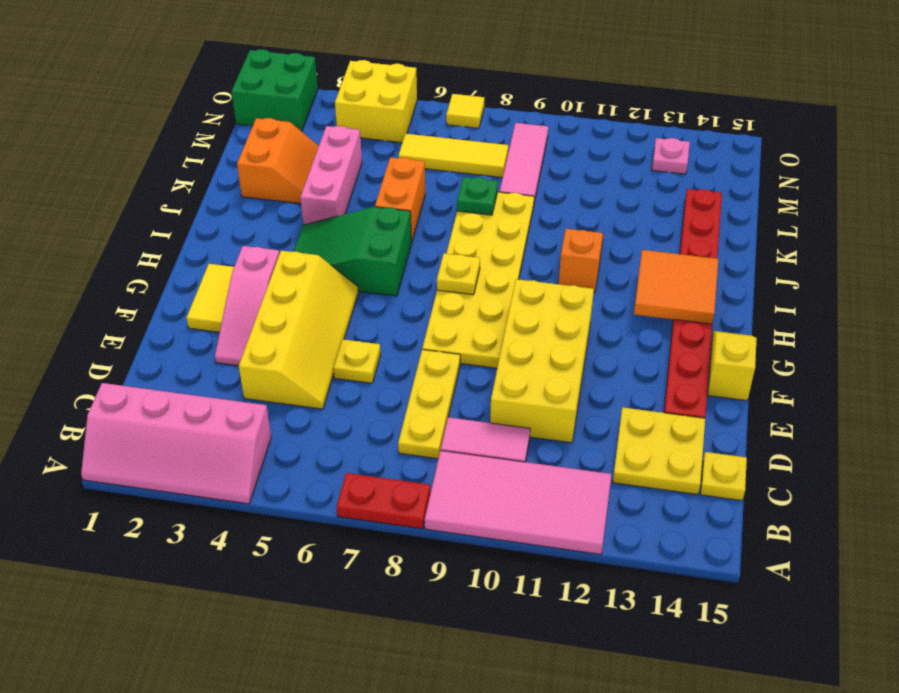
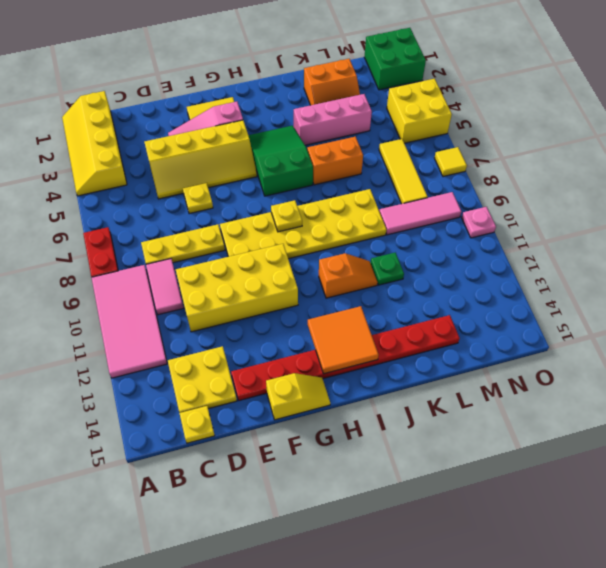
pink slope A1:B4 level 1 top B -> yellow slope A1:B4 level 1 top B
green plate K8 level 2 -> green plate K11 level 1
pink plate N13 level 1 -> pink plate O10 level 1

